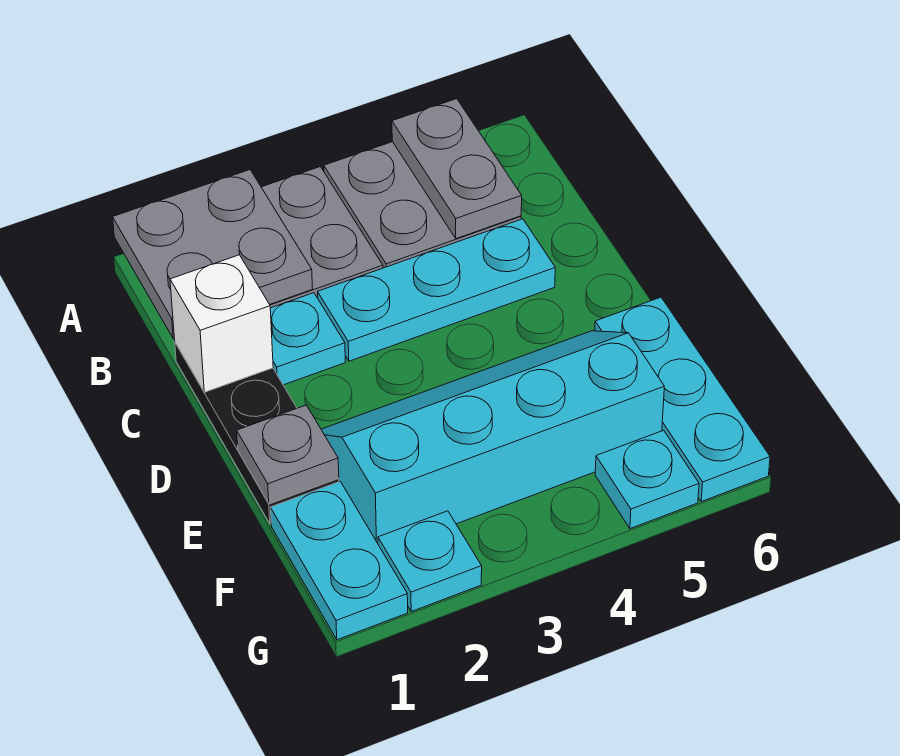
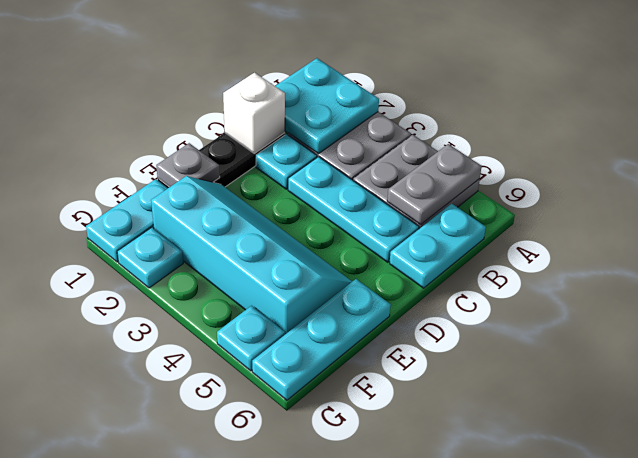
grey plate A1:B2 level 2 -> cyan plate A1:B2 level 2
none -> cyan plate B6:C6 level 1

